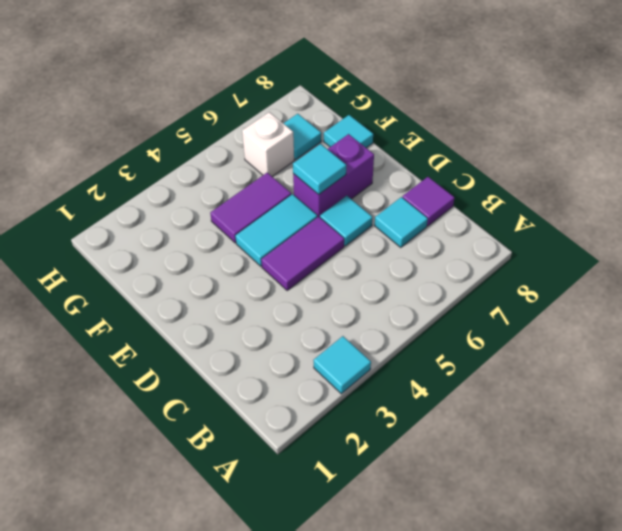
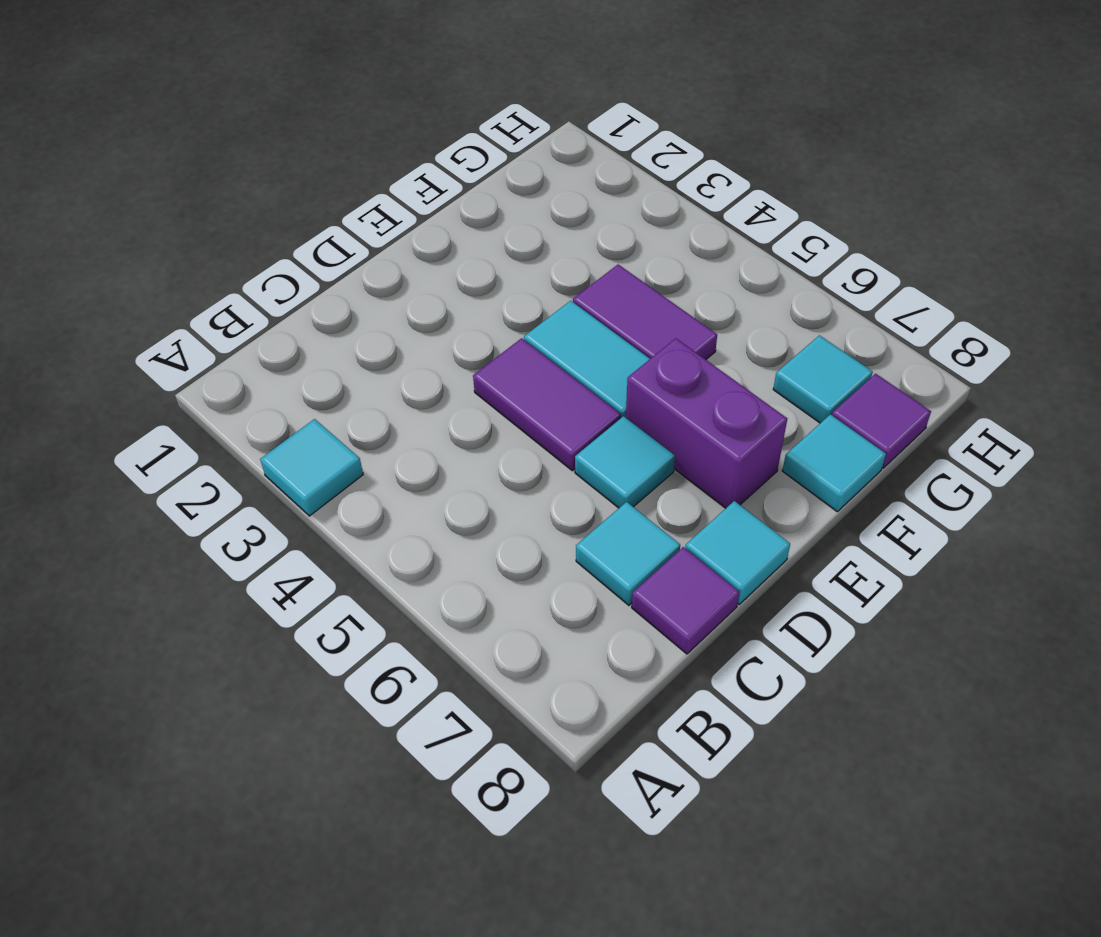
cyan tile E6 level 2 -> cyan tile D8 level 1
white brick G6 level 1 -> none
none -> purple tile G8 level 1

